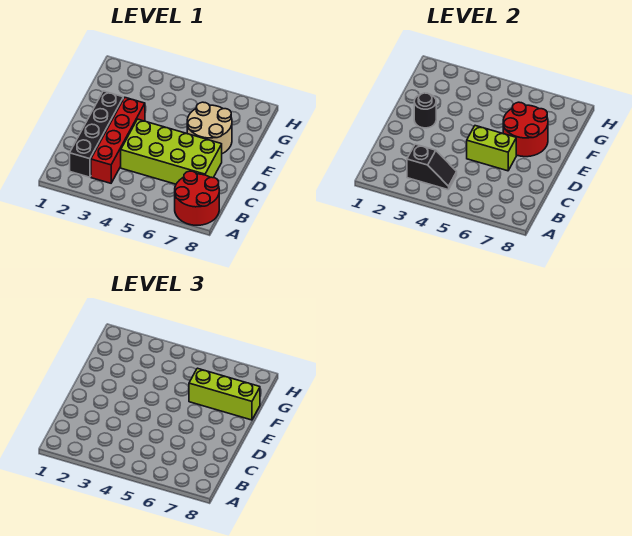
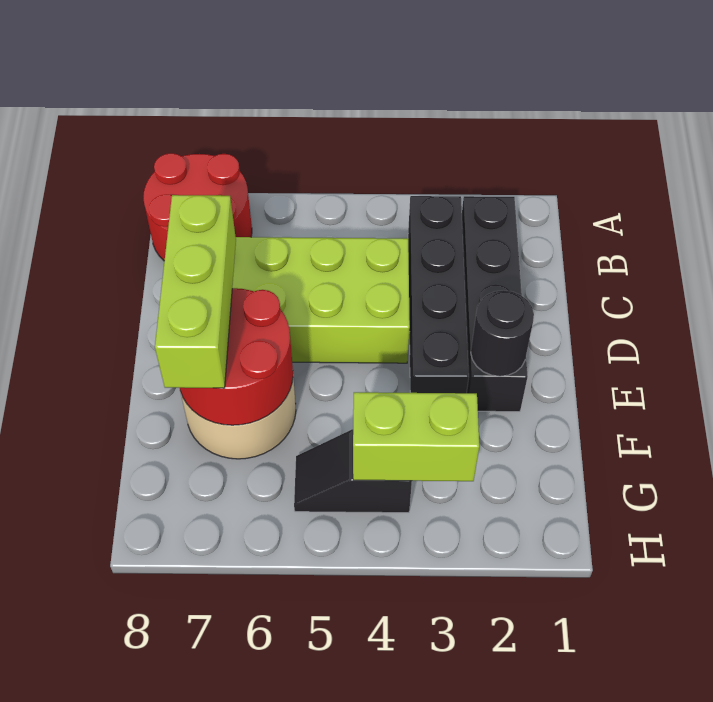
red brick B3:E3 level 1 -> black brick B3:E3 level 1
black slope B3:B4 level 2 top 3 -> black slope G4:G5 level 1 top 4
lime brick D5:D6 level 2 -> lime brick G3:G4 level 2
lime brick F6:F8 level 3 -> lime brick D7:F7 level 3

